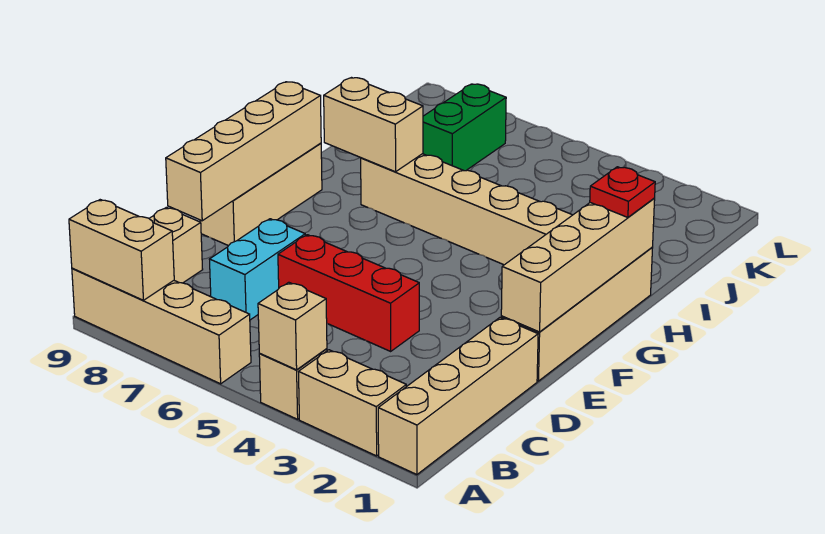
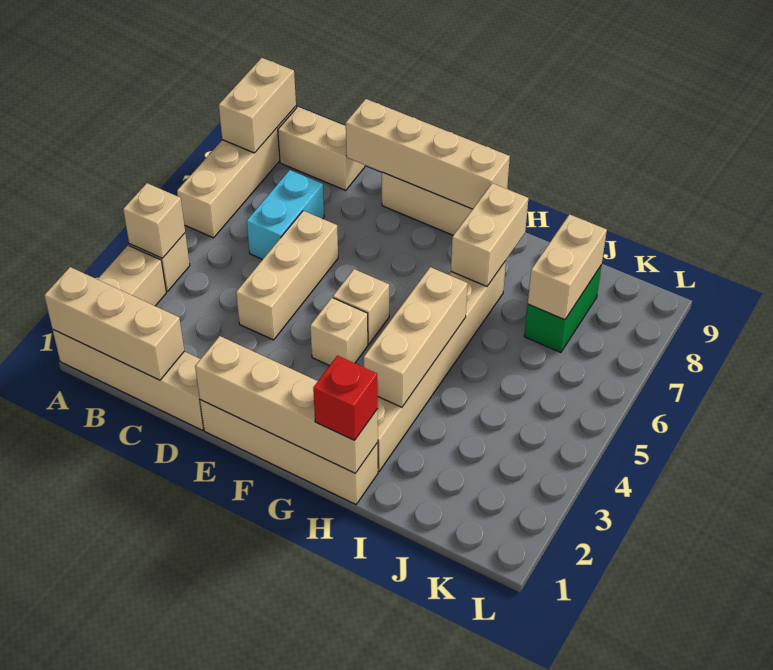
none -> tan brick A1:C1 level 2
cyan brick C7:D7 level 1 -> cyan brick C6:C7 level 1
red brick D4:D6 level 1 -> tan brick D4:D6 level 1
none -> tan brick F4 level 1
none -> tan brick F5 level 1
red plate H1 level 3 -> red brick H1 level 3
none -> tan brick H3:H5 level 2
green brick J7:K7 level 1 -> green brick J7:J8 level 1
none -> tan brick J7:J8 level 2

